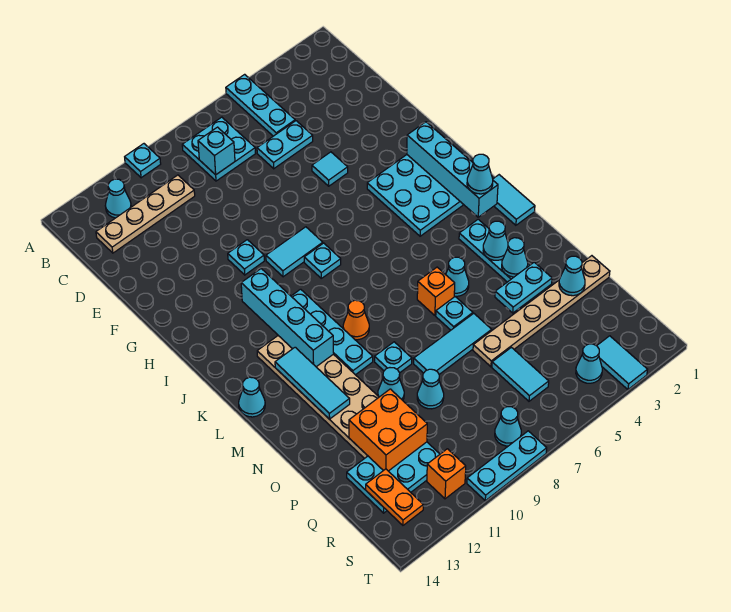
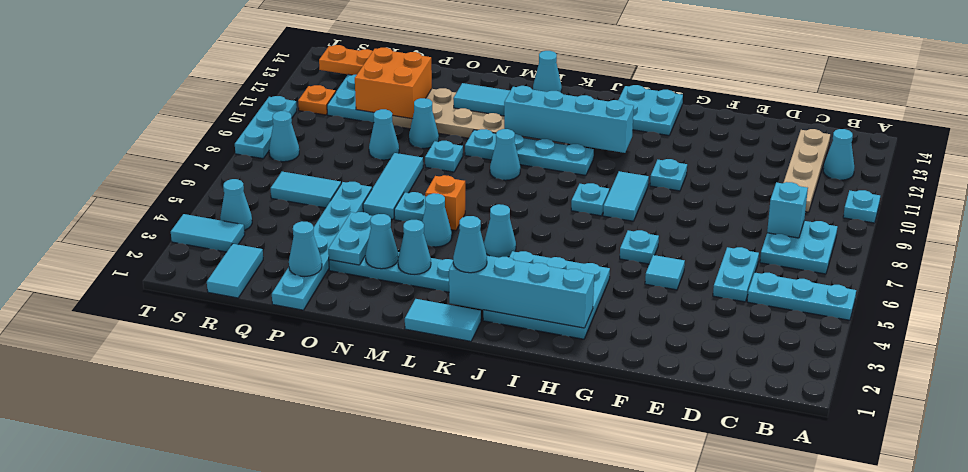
none -> cyan plate G6 level 1
none -> cyan plate H13:I14 level 1
none -> cyan cone K5 level 1
orange cone L9 level 1 -> cyan cone L9 level 1
tan plate P1:P6 level 1 -> cyan plate P1:P6 level 1
none -> cyan tile R1:R2 level 1
orange brick S11 level 1 -> orange plate S11 level 1

